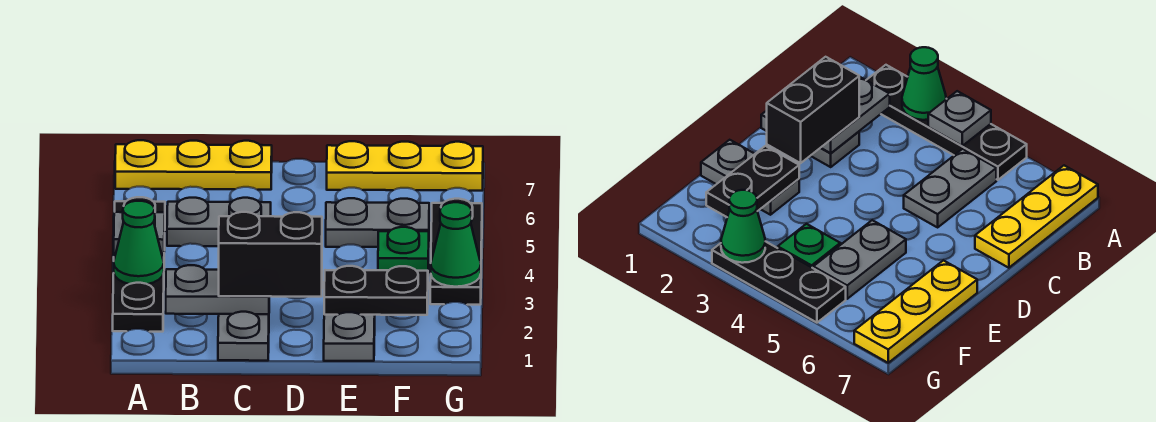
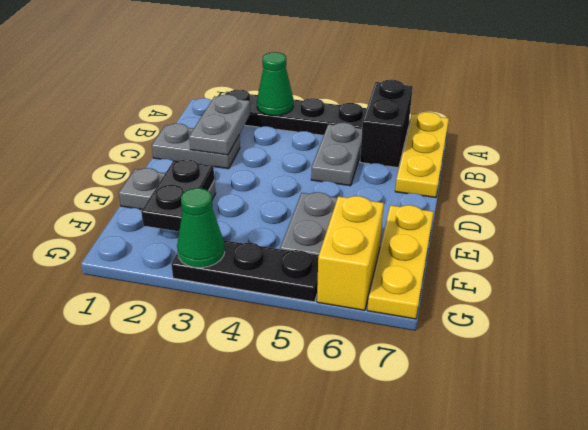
grey plate A4 level 2 -> none
black brick C2:D2 level 3 -> black brick A6:B6 level 1
green plate F4 level 1 -> none
none -> yellow brick F6:G6 level 1

